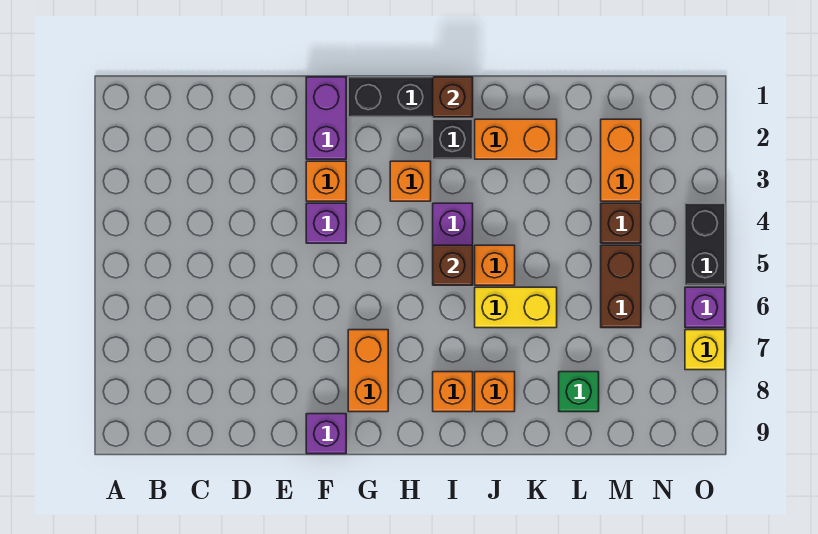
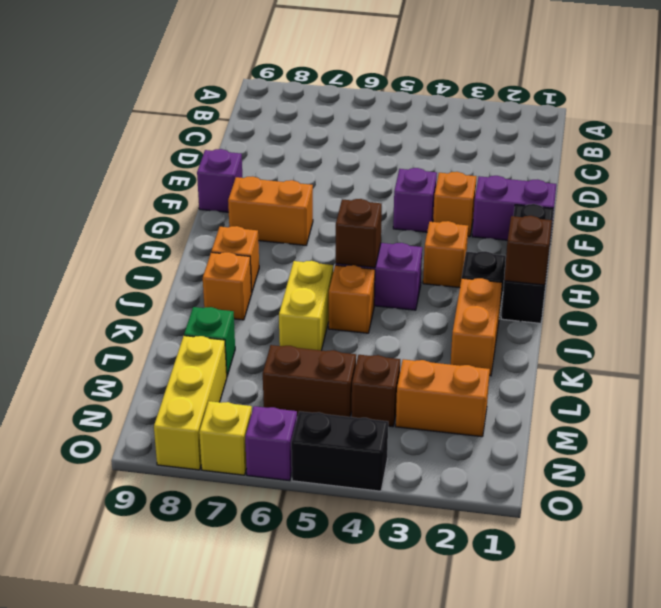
none -> yellow brick M8:O8 level 1

